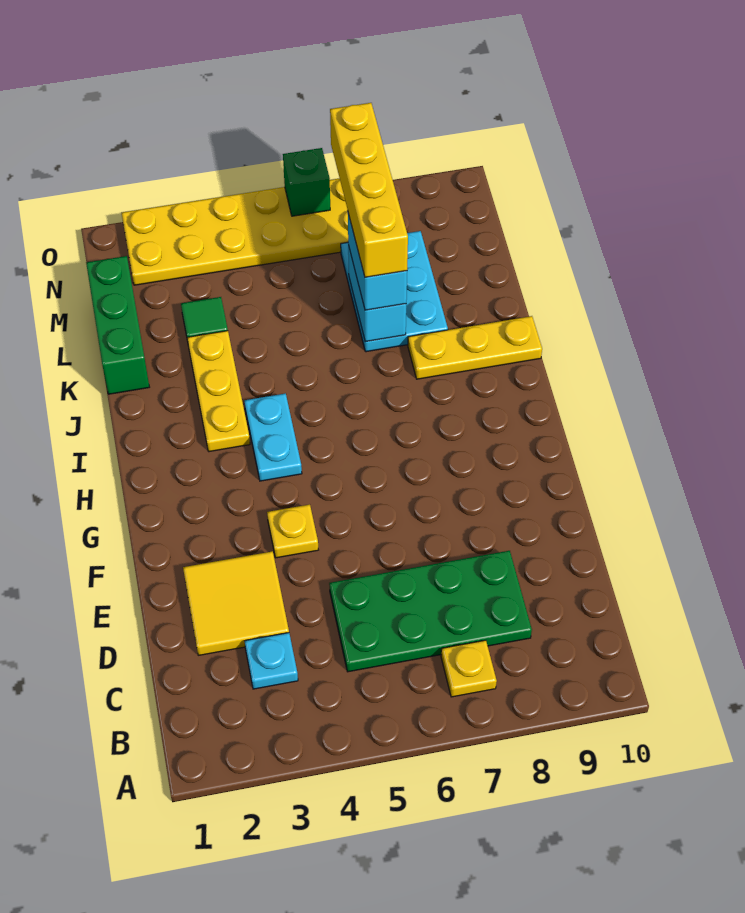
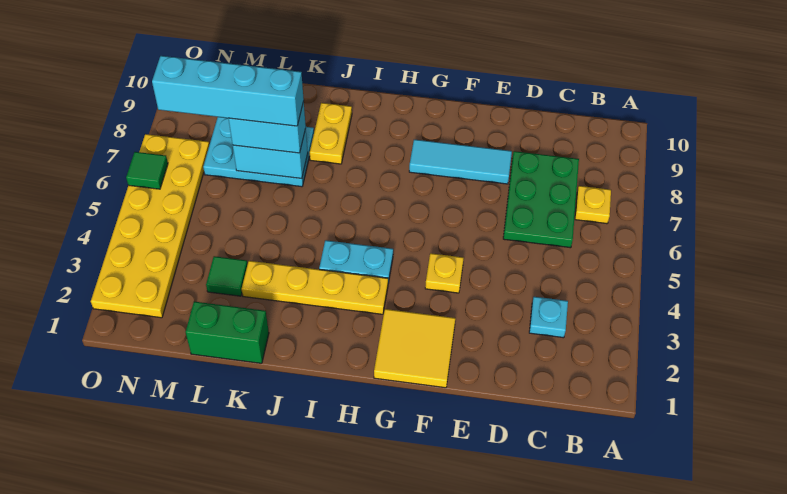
green plate C5:D8 level 1 -> green plate C6:D8 level 1
yellow tile D2:E3 level 1 -> yellow tile F1:G2 level 1
none -> cyan tile E8:G8 level 1
yellow plate I3:K3 level 1 -> yellow plate H3:K3 level 1
yellow plate J8:J10 level 1 -> yellow plate J8:J9 level 1
green brick K1:M1 level 1 -> green brick K1:L1 level 1
yellow brick K7:N7 level 4 -> cyan brick K7:N7 level 4
green brick O6 level 2 -> green tile O6 level 2

